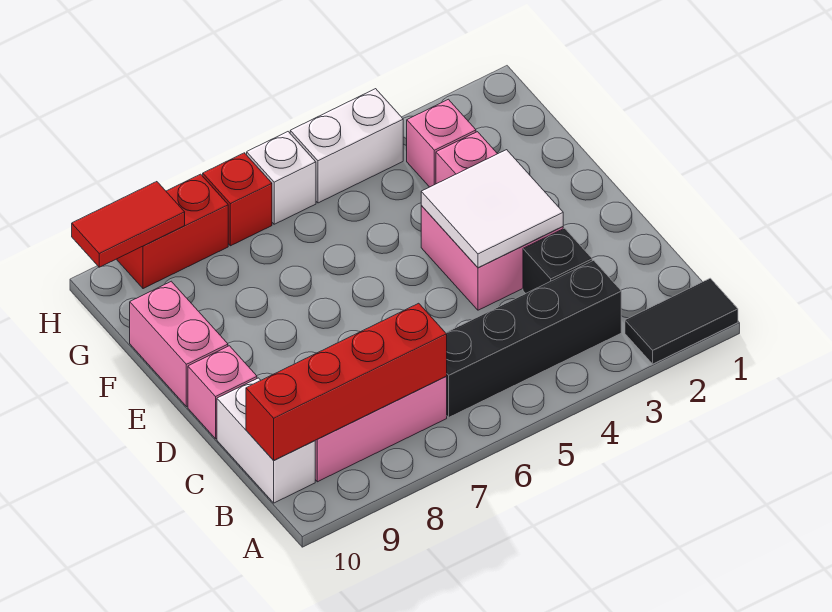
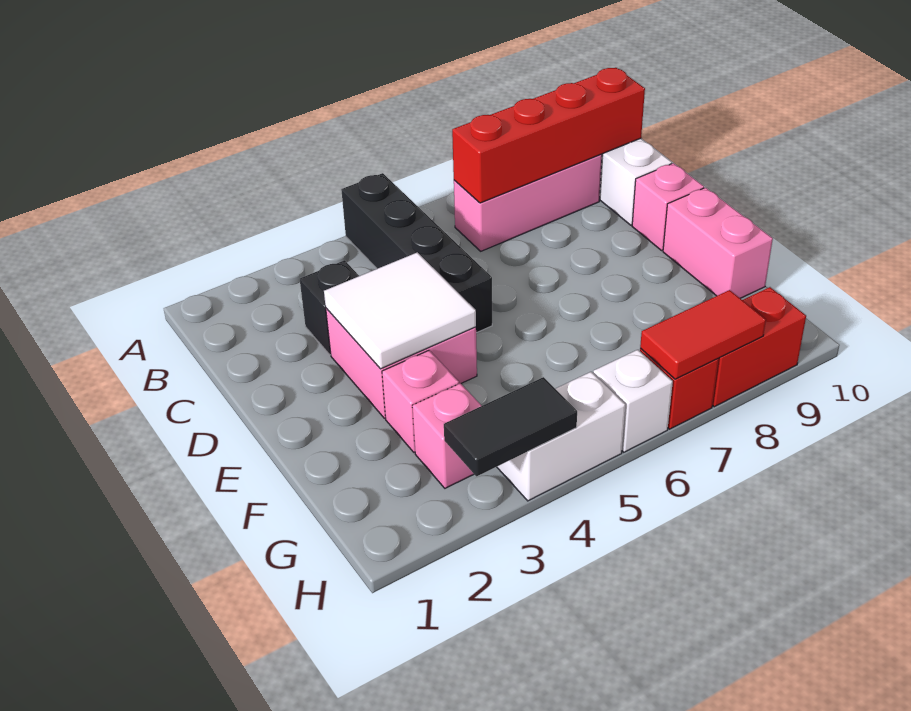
black tile A1:A2 level 1 -> black tile H3:H4 level 2
black brick B3:B6 level 1 -> black brick A5:D5 level 1
red tile H9:H10 level 2 -> red tile H7:H8 level 2

